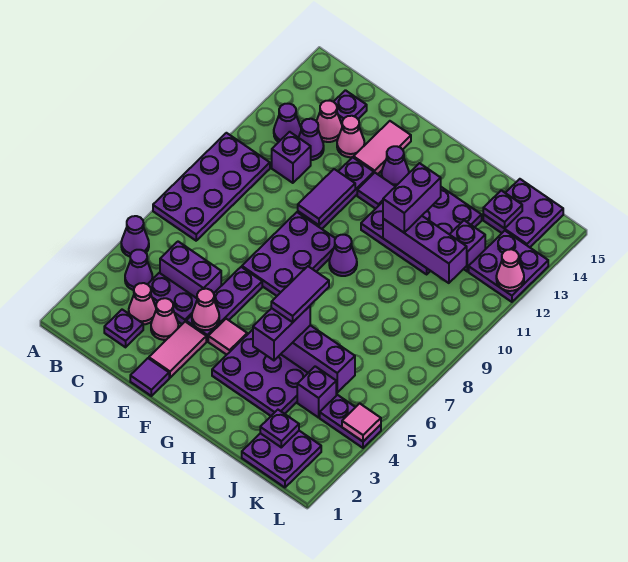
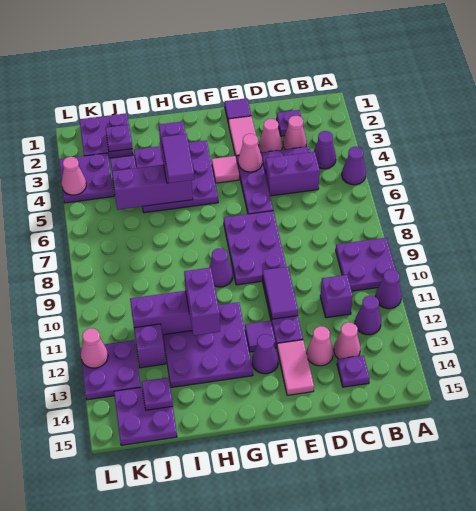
purple plate A7:B10 level 1 -> purple plate A9:B10 level 1
purple cone C12 level 1 -> purple cone A11 level 1
purple plate K4:L4 level 1 -> purple plate K3:L4 level 1
pink tile L4 level 2 -> pink cone L4 level 2

